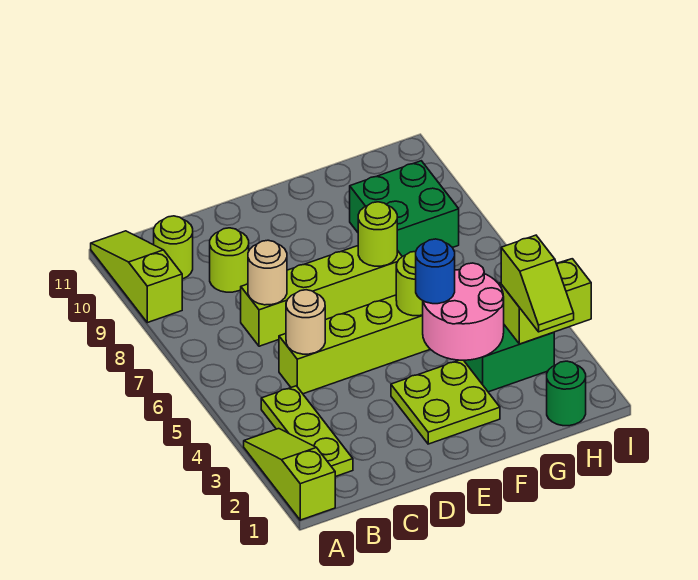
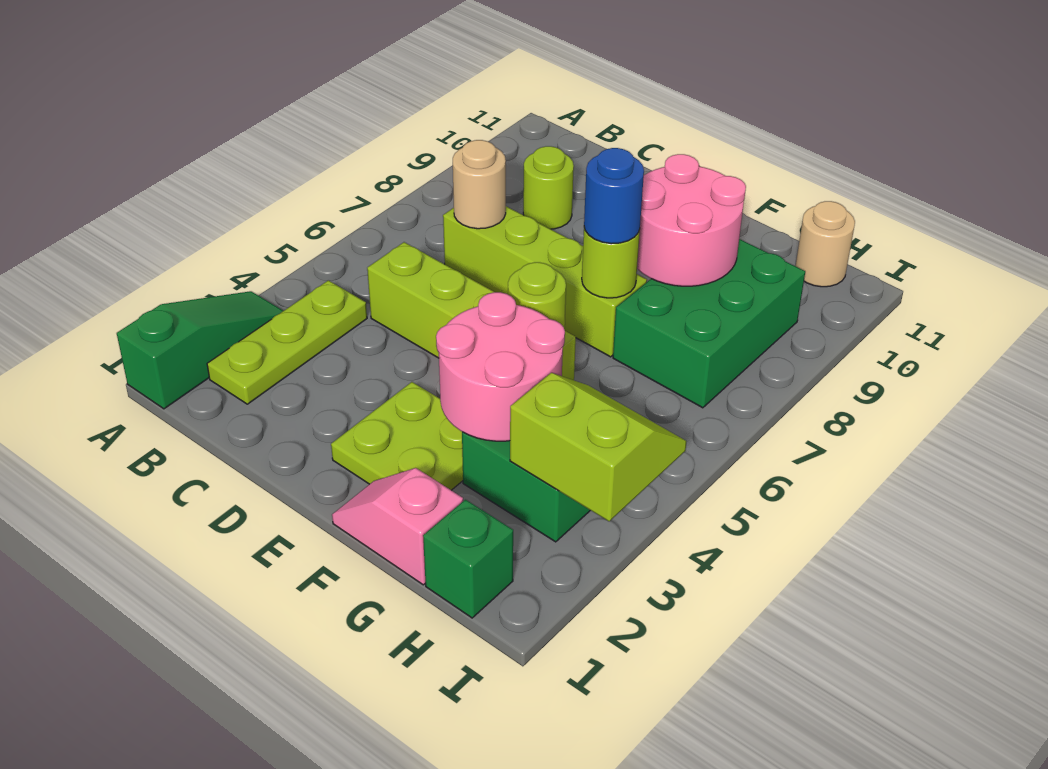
lime slope A1:A3 level 1 top 1 -> green slope A1:A3 level 1 top 1
lime slope A9:A11 level 1 top 9 -> none
lime round brick B10 level 1 -> none
tan round brick C5 level 2 -> tan round brick H11 level 1
none -> pink slope F1:G1 level 1 top G
blue round brick F4 level 3 -> blue round brick F7 level 3
none -> pink round brick F8:G9 level 2
green brick G8:H9 level 1 -> green brick G7:H9 level 1
green round brick H1 level 1 -> green brick H1 level 1
lime slope H2:H3 level 3 top 3 -> none

